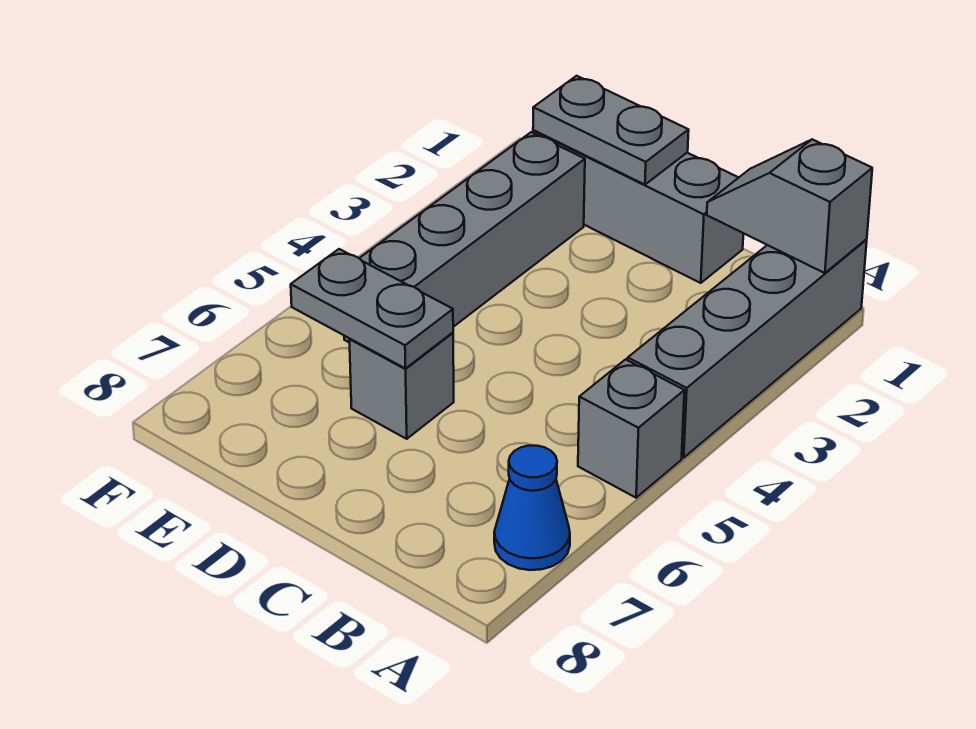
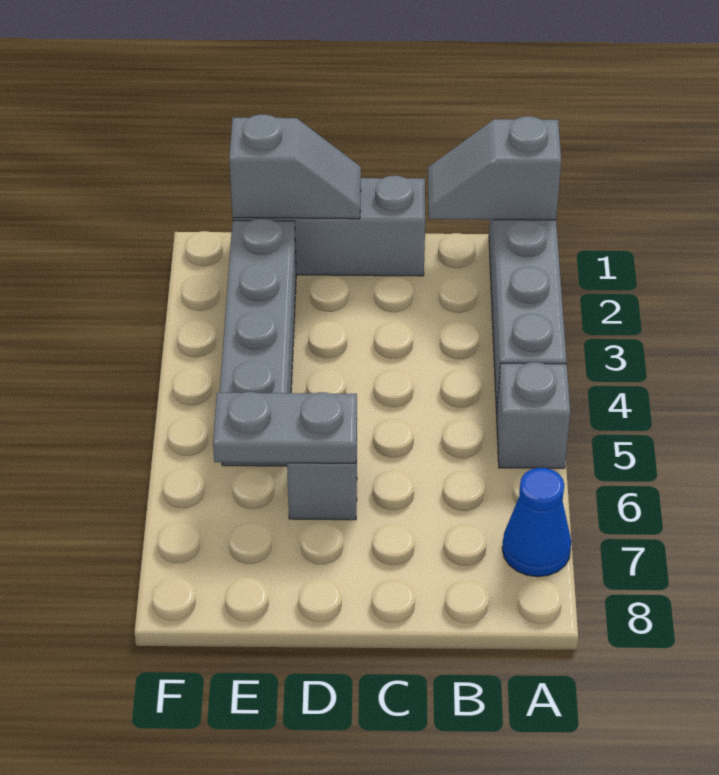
grey plate D1:E1 level 2 -> grey slope D1:E1 level 2 top E

